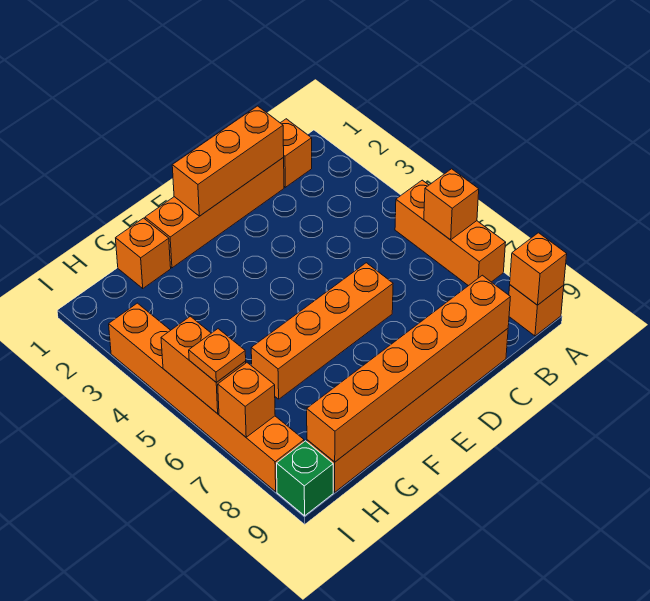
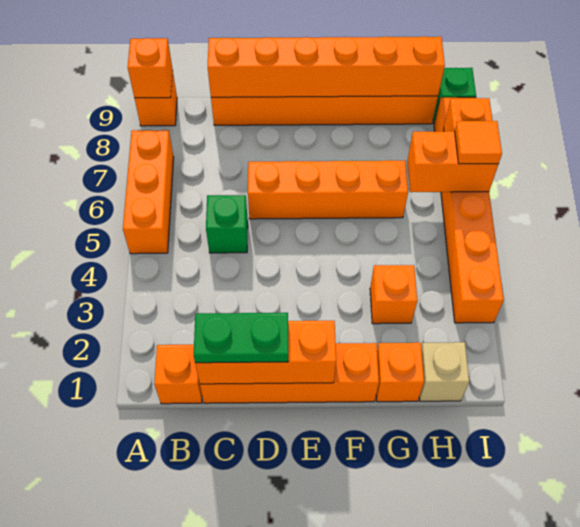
orange brick A6 level 2 -> orange brick G3 level 1
none -> green plate C1:D1 level 3
none -> green brick C5 level 1
none -> tan brick H1 level 1
orange brick I5:I6 level 2 -> orange brick H6:I6 level 2
orange plate I6 level 3 -> orange tile I6 level 3

